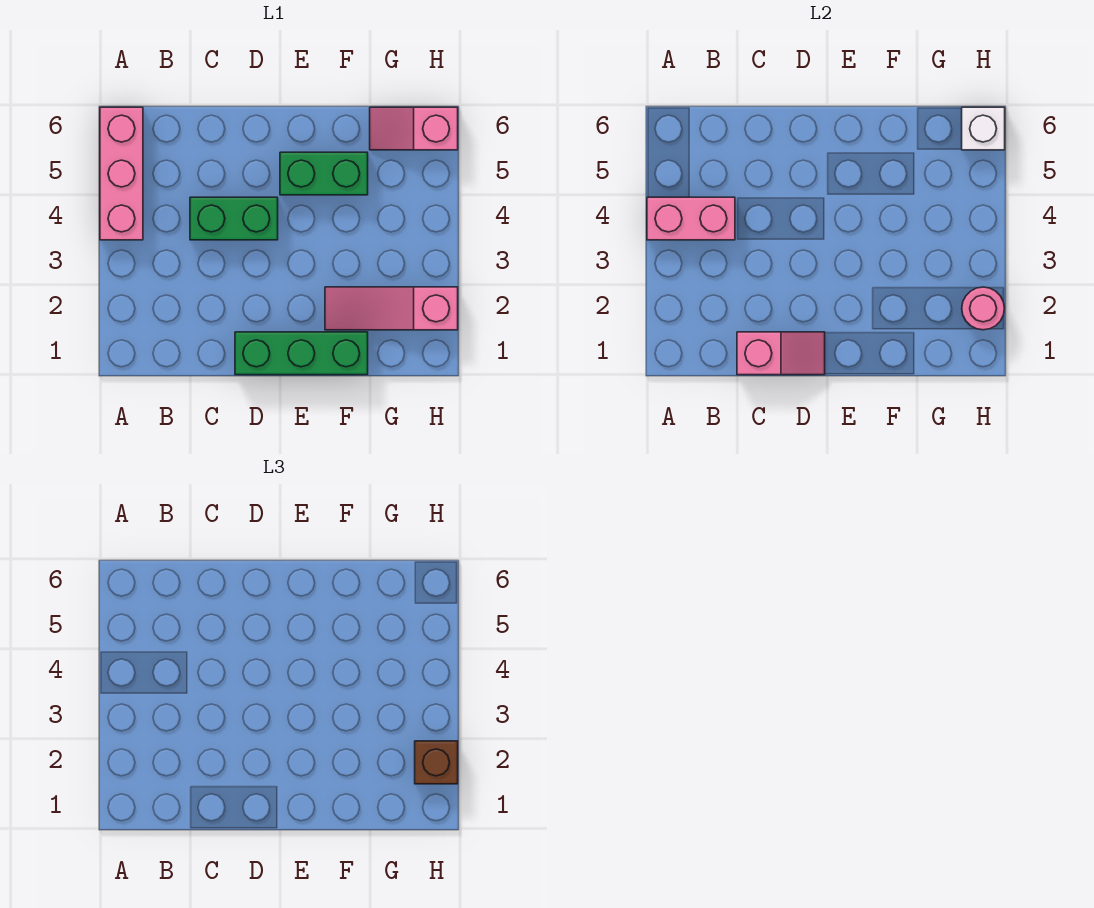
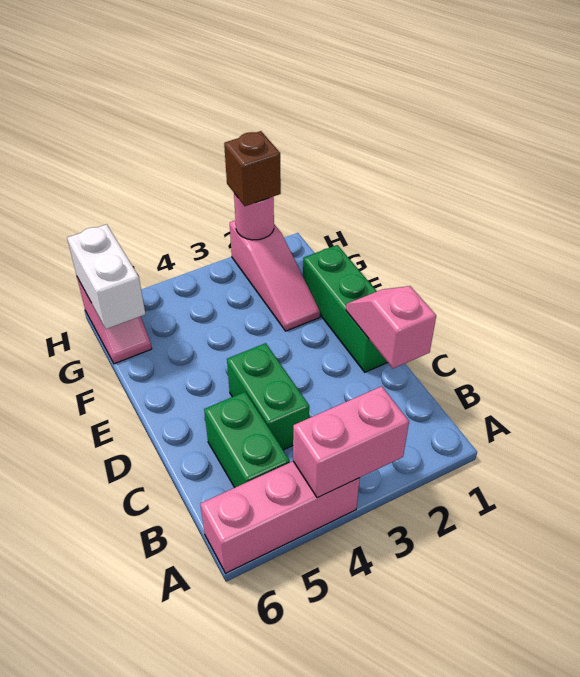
pink brick A4:B4 level 2 -> pink brick A3:A4 level 2
green brick E5:F5 level 1 -> green brick B5:C5 level 1
white brick H6 level 2 -> white brick G6:H6 level 2

